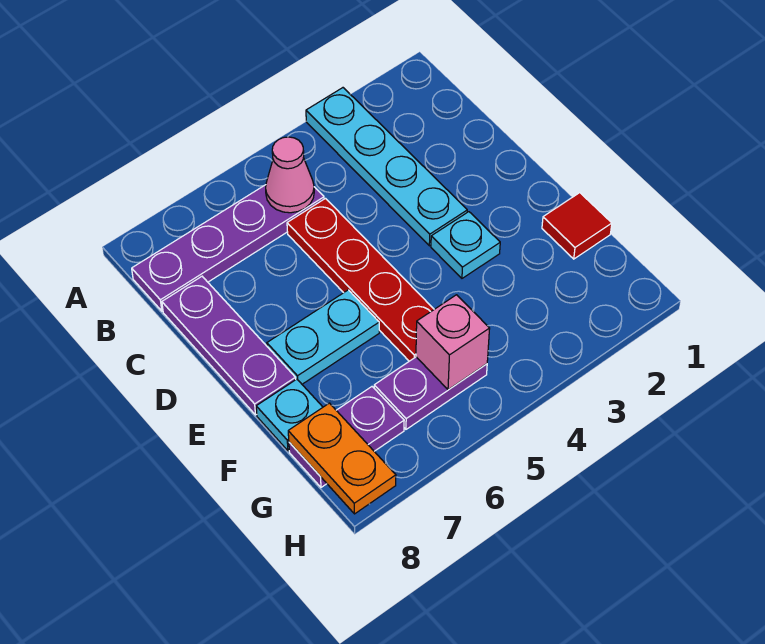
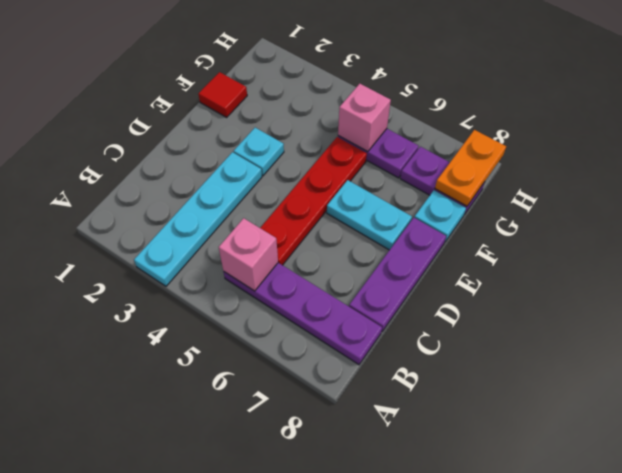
pink cone B5 level 2 -> pink brick B5 level 2

